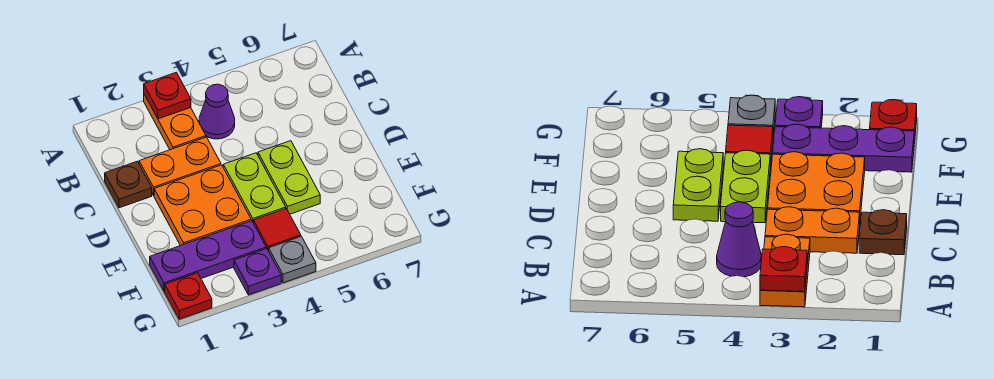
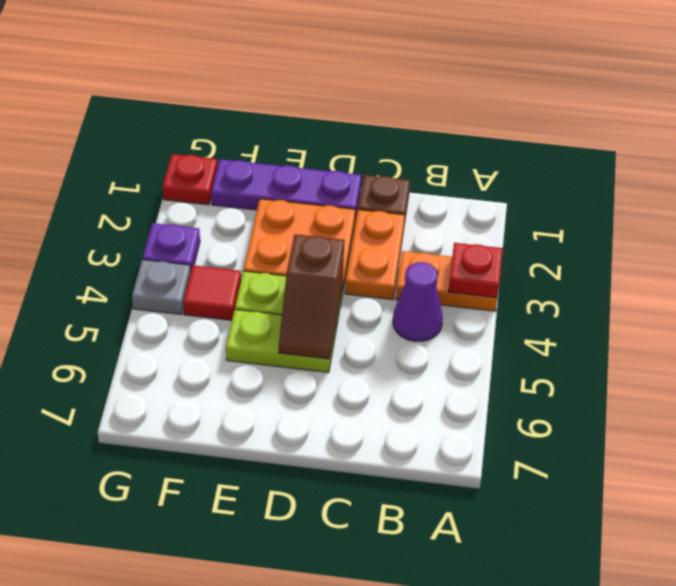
none -> brown slope D4:D5 level 2 top 4
purple plate F1:F3 level 1 -> purple plate D1:F1 level 1

